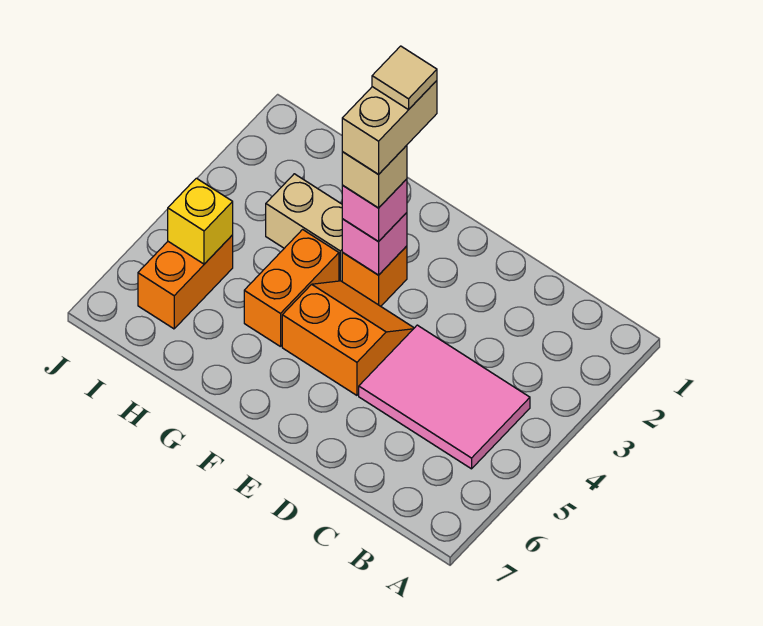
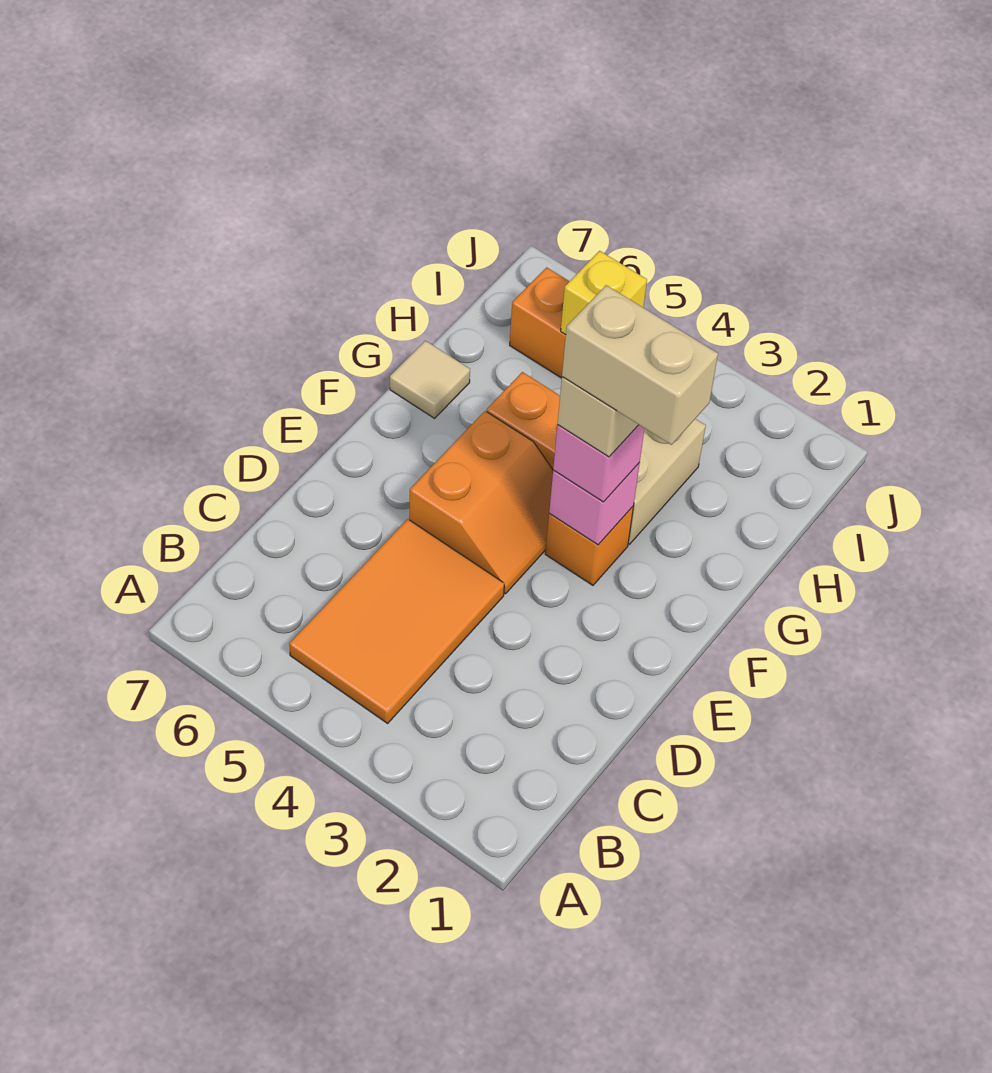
pink tile B4:D5 level 1 -> orange tile B4:D5 level 1
tan tile F2 level 6 -> tan tile G7 level 1

